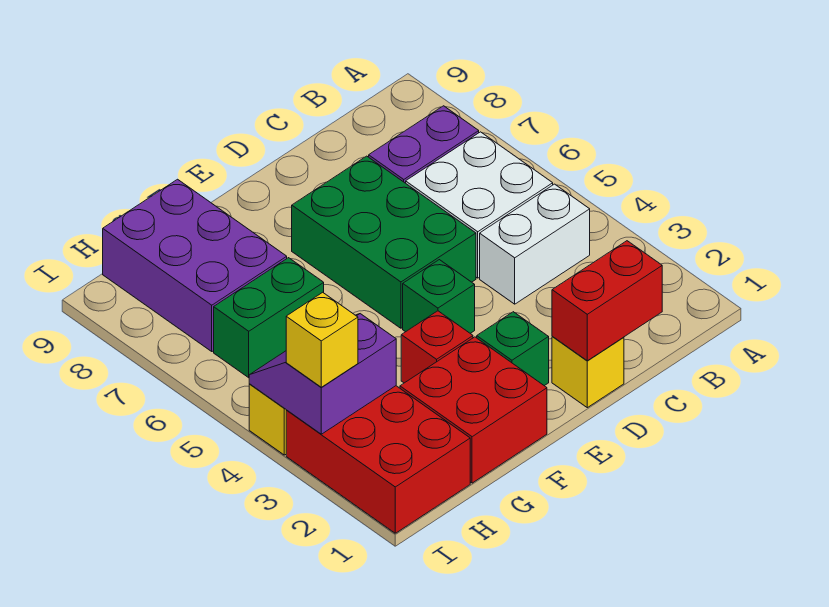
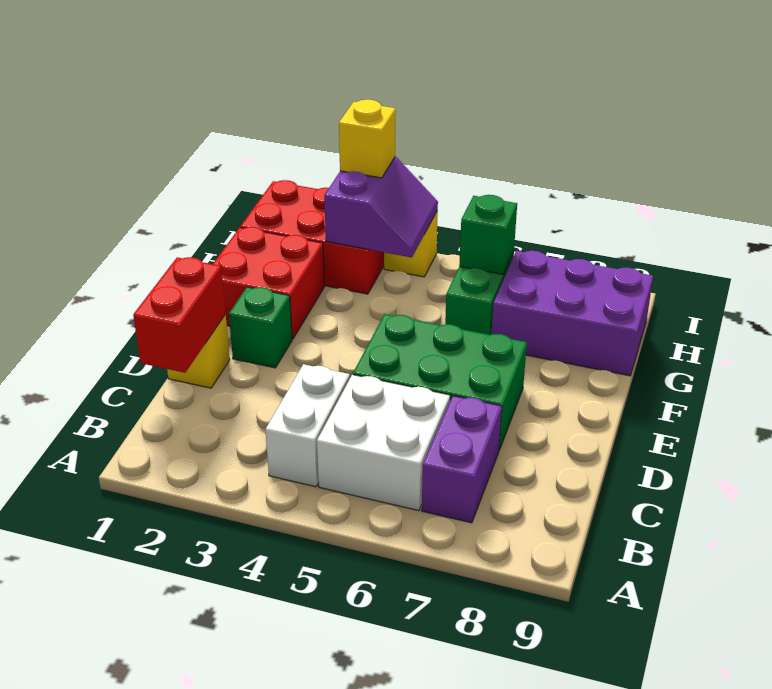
green brick E4 level 1 -> green brick H6 level 2
red brick F3 level 1 -> none

